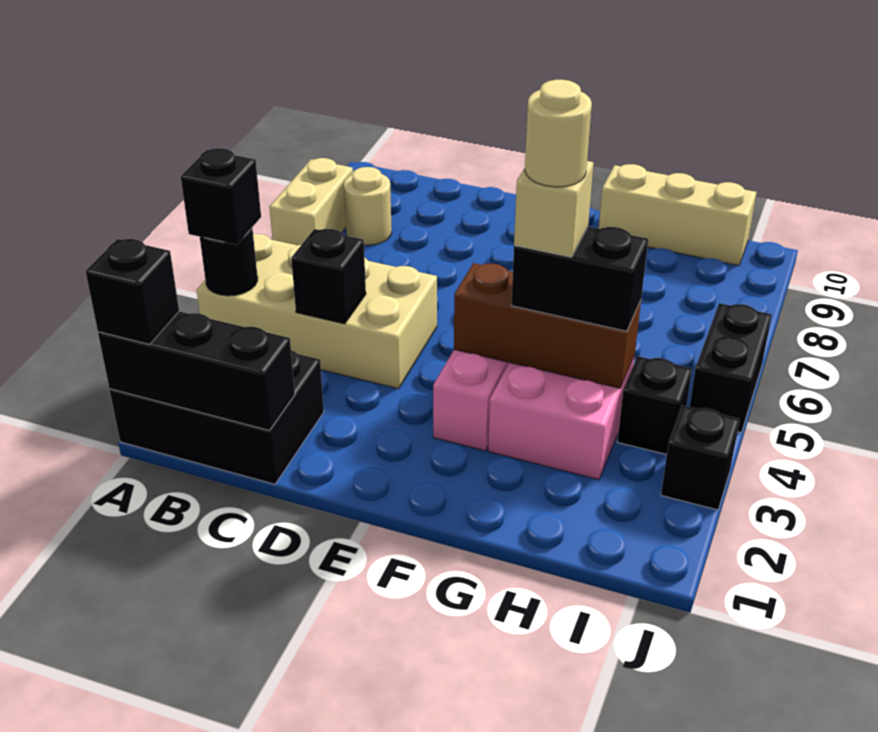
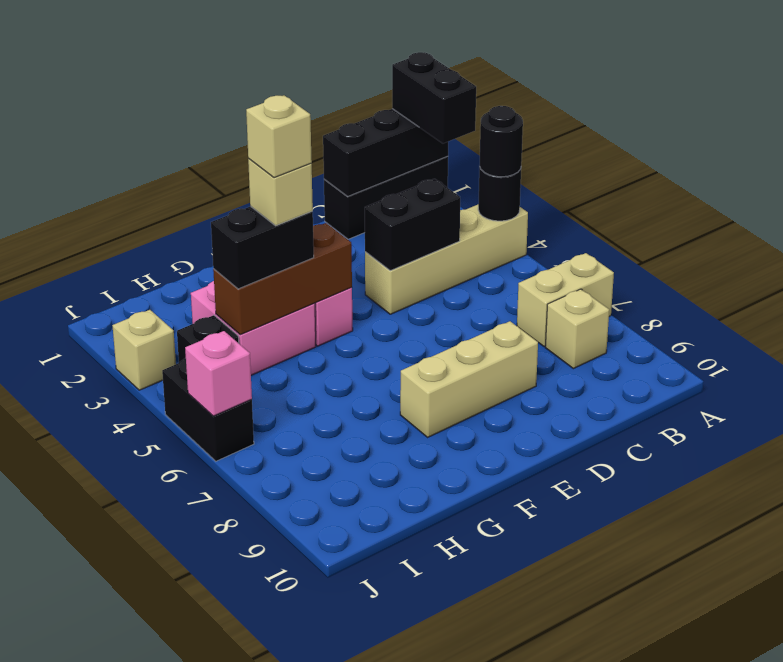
black brick A1:C2 level 1 -> black brick A1:C1 level 1
black brick A1 level 3 -> black brick A1:A2 level 3
tan brick A4:D5 level 1 -> tan brick A4:D4 level 1
black brick A4 level 3 -> black round brick A4 level 3
tan brick A7:A8 level 1 -> tan brick A7:B7 level 1
tan round brick B8 level 1 -> tan brick B8 level 1
black brick C4 level 2 -> black brick C4:D4 level 2
tan round brick G4 level 5 -> tan brick G4 level 5
tan brick G10:I10 level 1 -> tan brick D8:F8 level 1
black brick J3 level 1 -> tan brick J3 level 1
none -> pink brick J6 level 2

